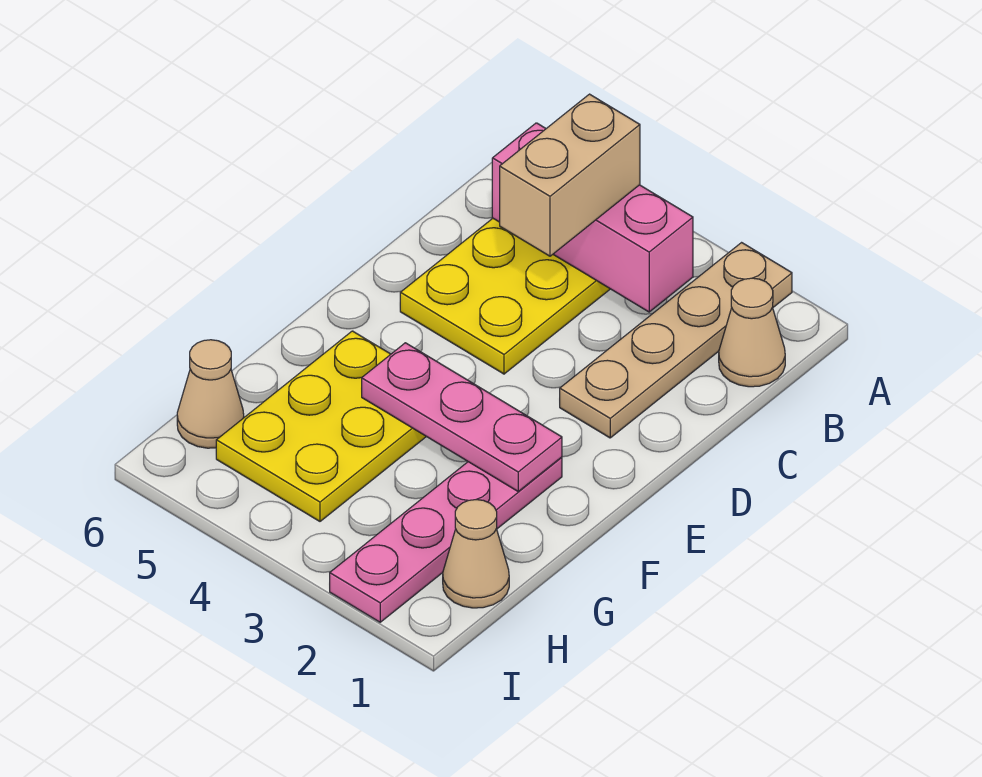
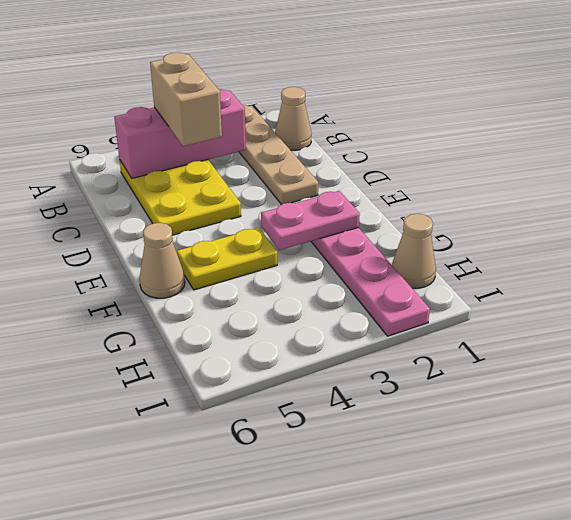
pink plate F2:F4 level 2 -> pink plate F2:F3 level 2
yellow plate F4:H5 level 1 -> yellow plate F4:F5 level 1
tan cone H6 level 1 -> tan cone F6 level 1

